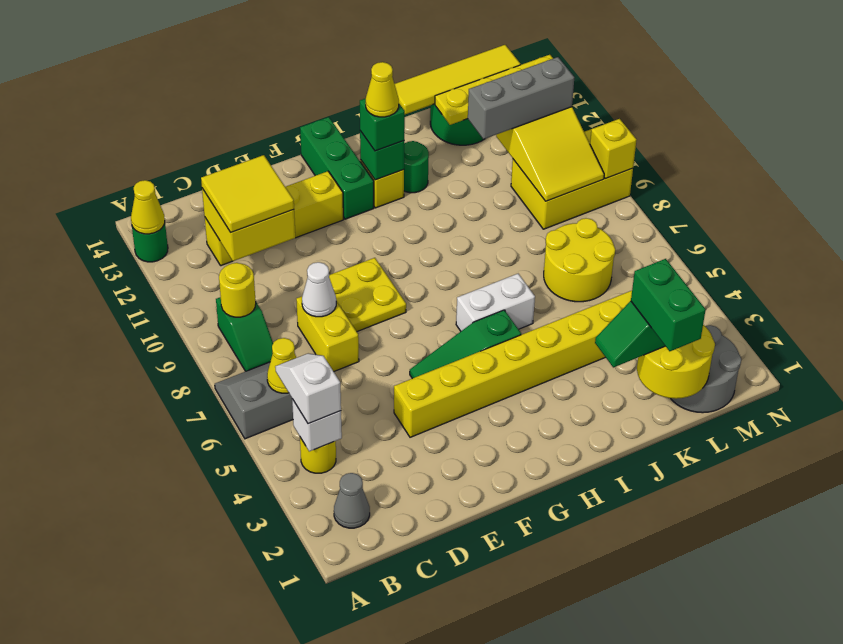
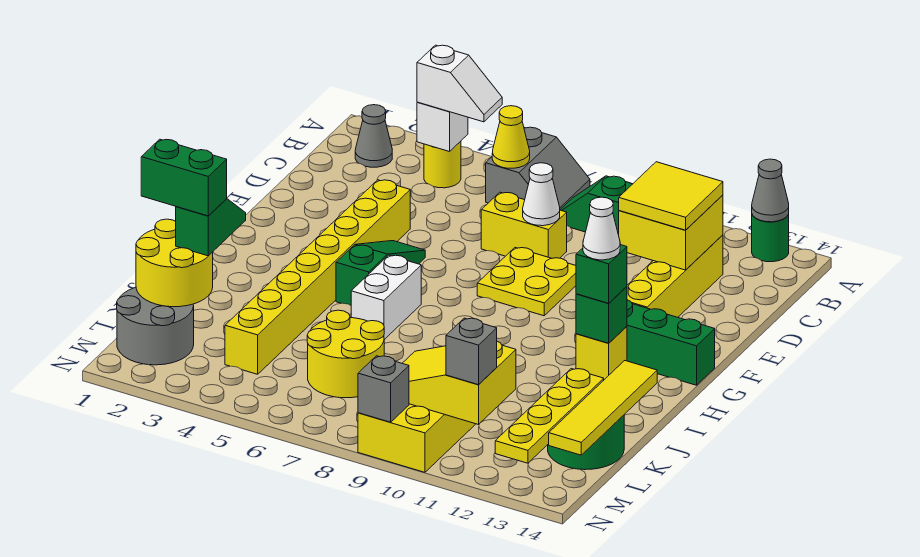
yellow cone A13 level 2 -> grey cone A13 level 2
yellow round brick B9 level 2 -> none
yellow cone H12 level 4 -> white cone H12 level 4
green round brick I12 level 1 -> none
grey brick K11:M11 level 3 -> grey brick M11 level 3
yellow brick N9 level 2 -> grey brick N9 level 2

